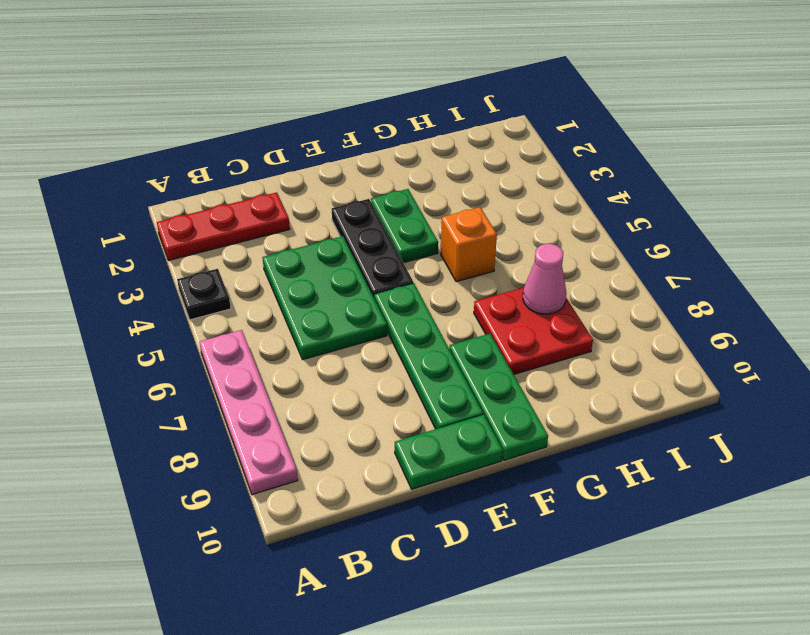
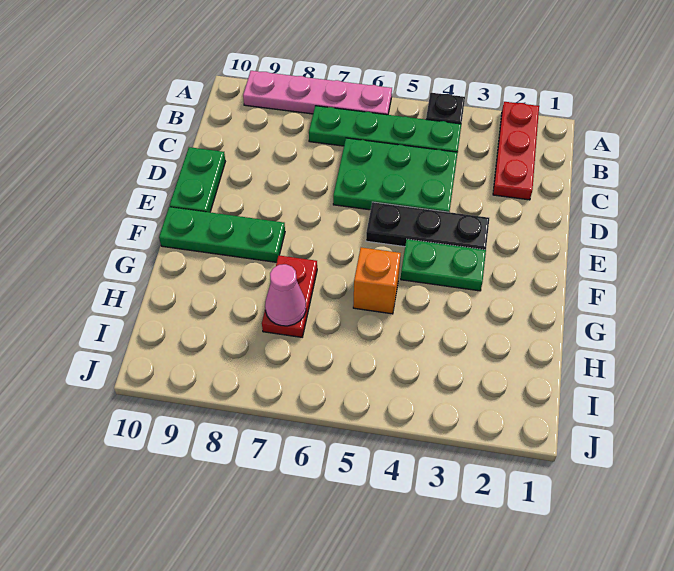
green plate E6:E9 level 1 -> green plate B4:B7 level 1
red plate G7:H8 level 1 -> red plate G7:H7 level 1

